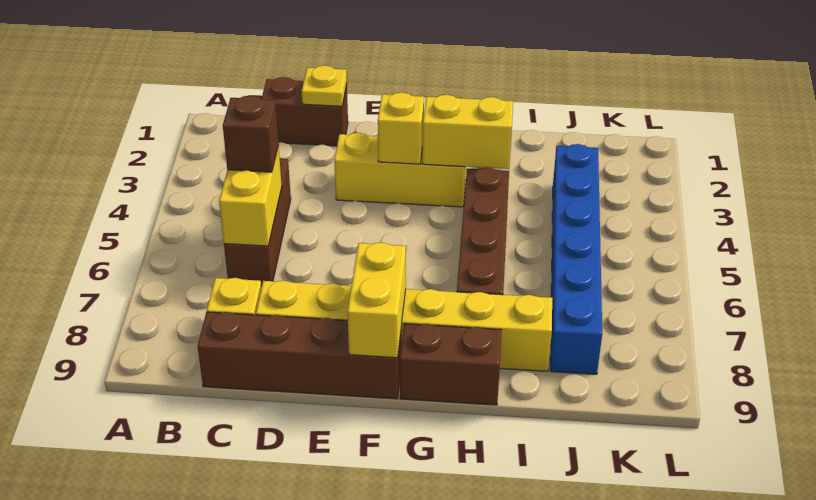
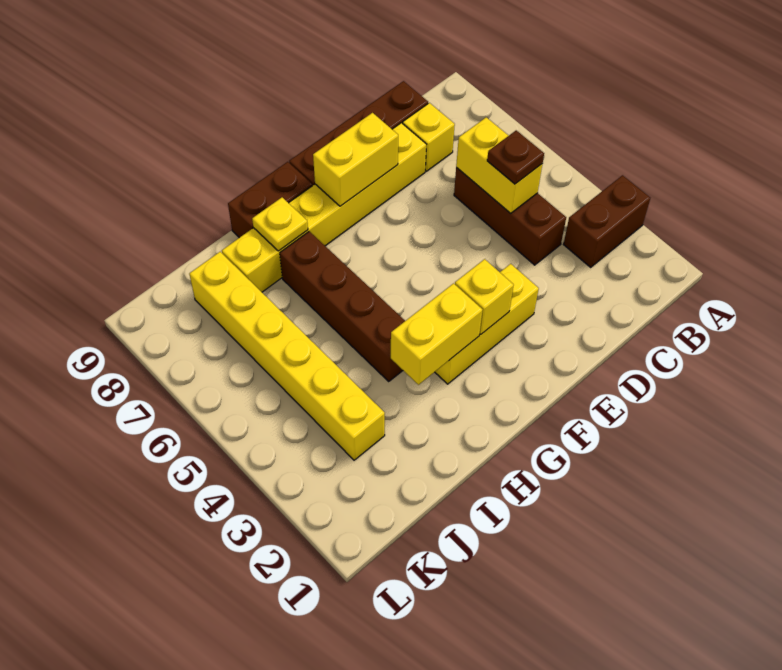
brown brick C1:D1 level 1 -> brown brick A3:B3 level 1
brown brick C5 level 3 -> brown plate C5 level 3
yellow plate D1 level 2 -> yellow plate H8 level 2
yellow brick F8:F9 level 2 -> yellow brick E8:F8 level 2
blue brick J3:J8 level 1 -> yellow brick J3:J8 level 1

